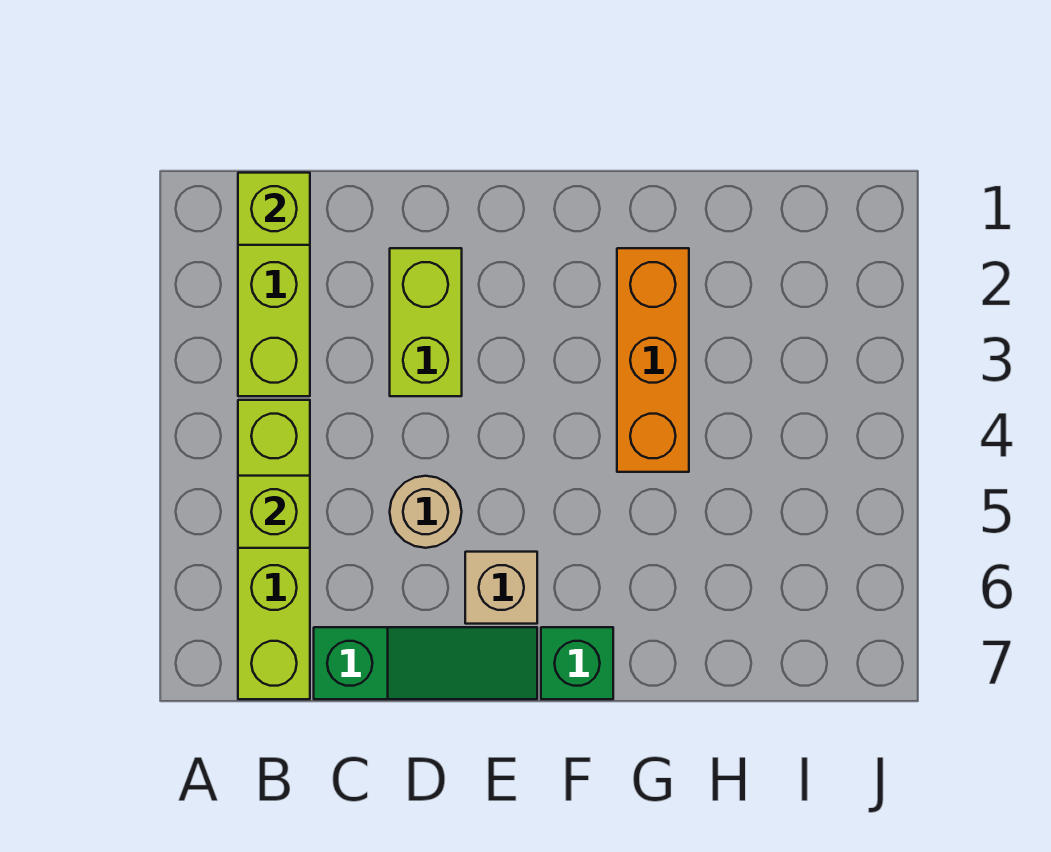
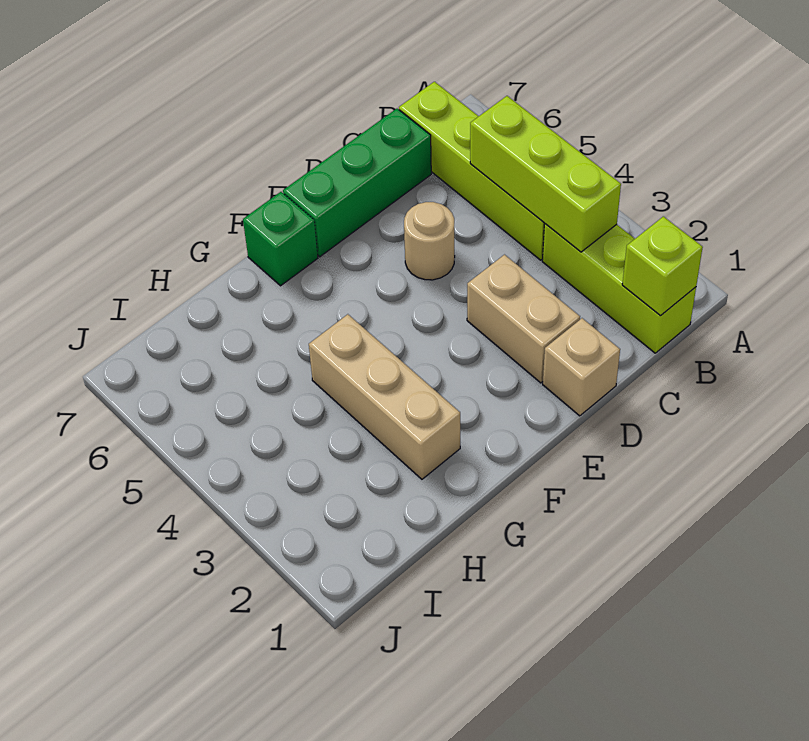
lime brick B5 level 2 -> lime brick B3:B5 level 2
green slope C7:E7 level 1 top C -> green brick C7:E7 level 1
lime brick D2:D3 level 1 -> tan brick D2:D3 level 1
tan brick E6 level 1 -> tan brick D1 level 1
orange brick G2:G4 level 1 -> tan brick G2:G4 level 1

